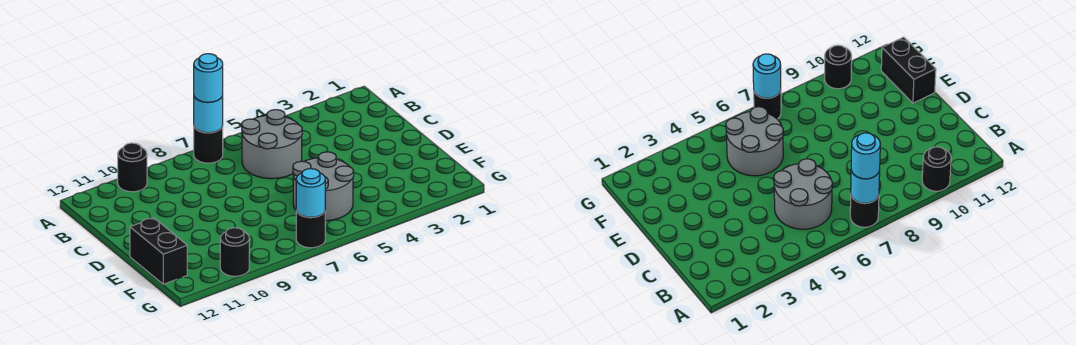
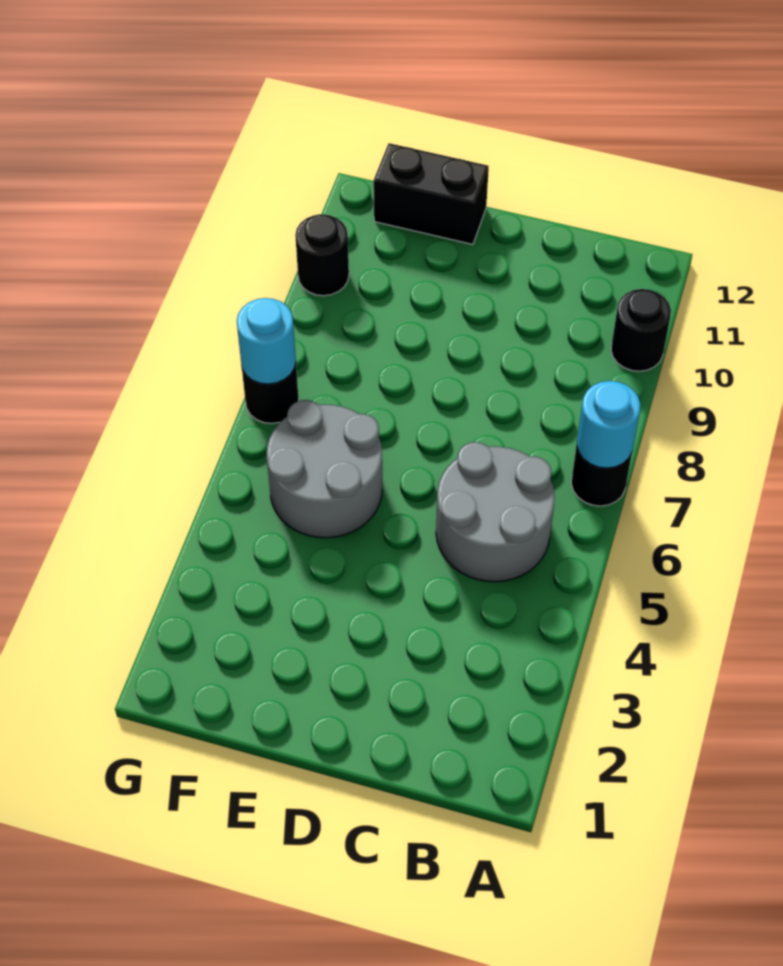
cyan round brick A7 level 3 -> none

